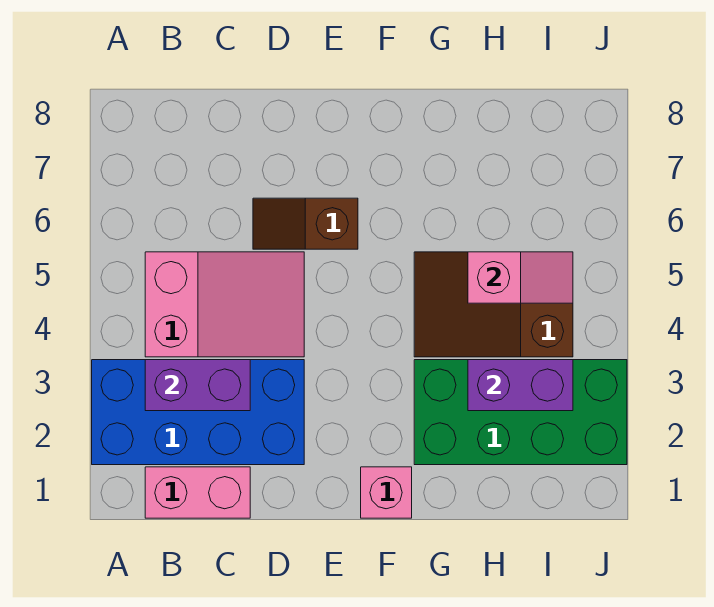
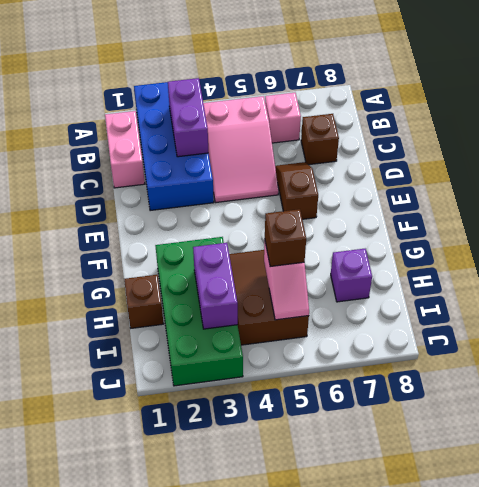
none -> brown brick C7 level 1
pink brick F1 level 1 -> pink brick B6 level 1
none -> brown brick H1 level 1
none -> brown brick H5 level 3
none -> purple brick H7 level 1

